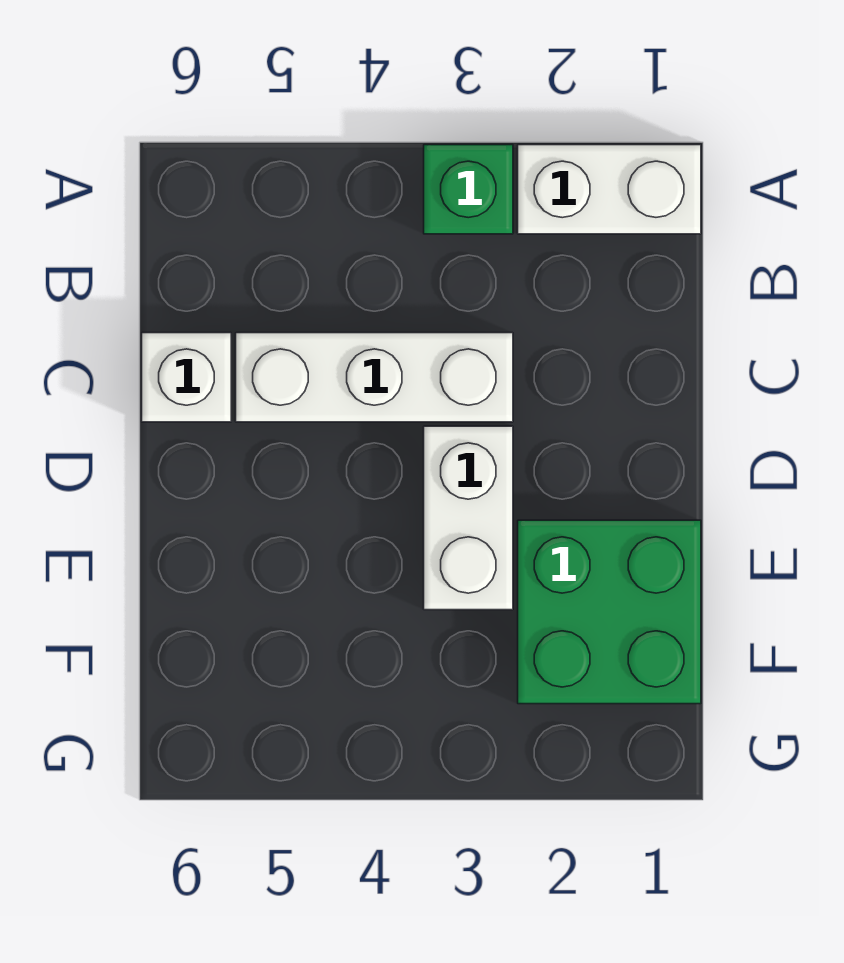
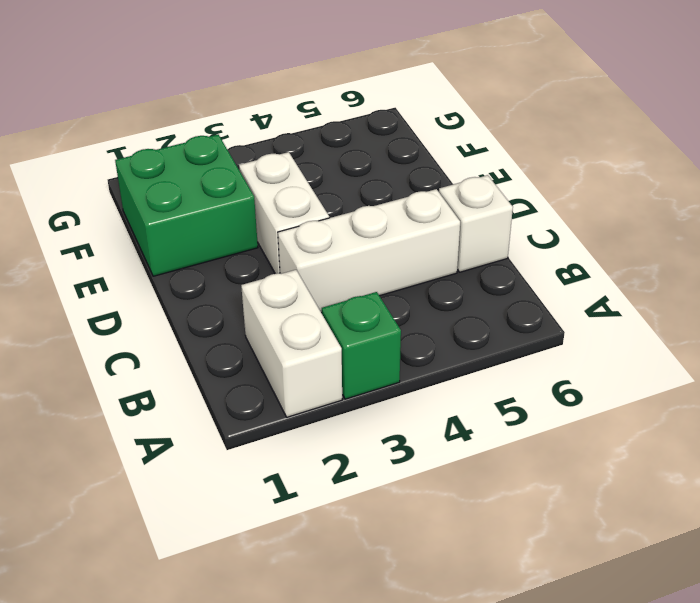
white brick A1:A2 level 1 -> white brick A2:B2 level 1

